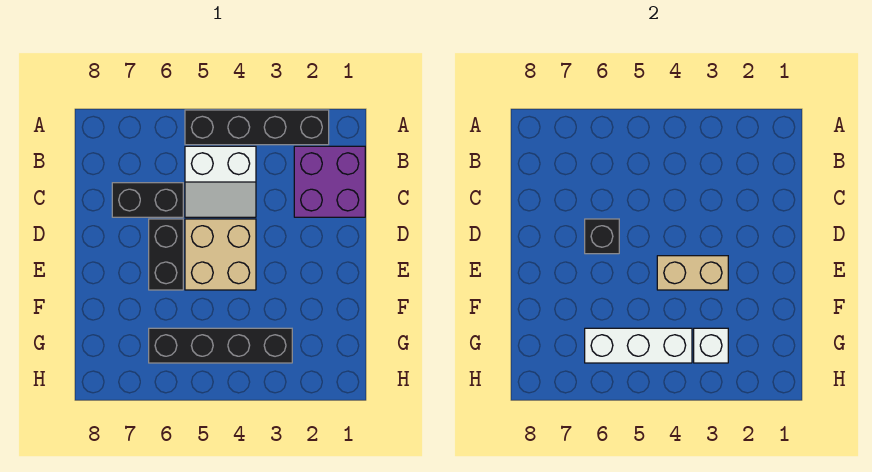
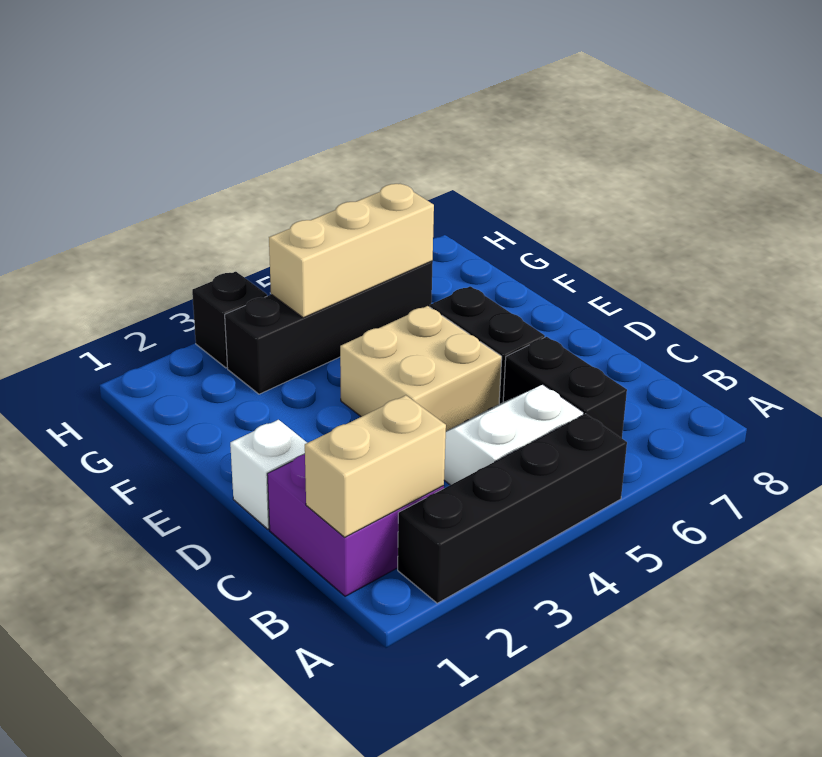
black brick C6:C7 level 1 -> black brick B6:C6 level 1
black brick D6 level 2 -> black brick H3 level 1
tan brick E3:E4 level 2 -> tan brick B1:B2 level 2
white brick G3 level 2 -> white brick D1 level 1
white brick G4:G6 level 2 -> tan brick G4:G6 level 2

